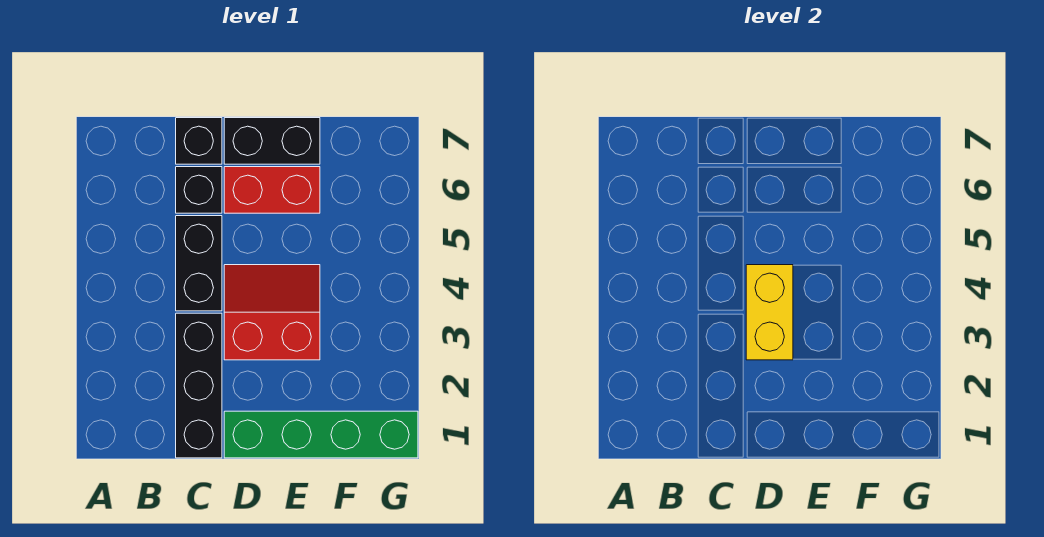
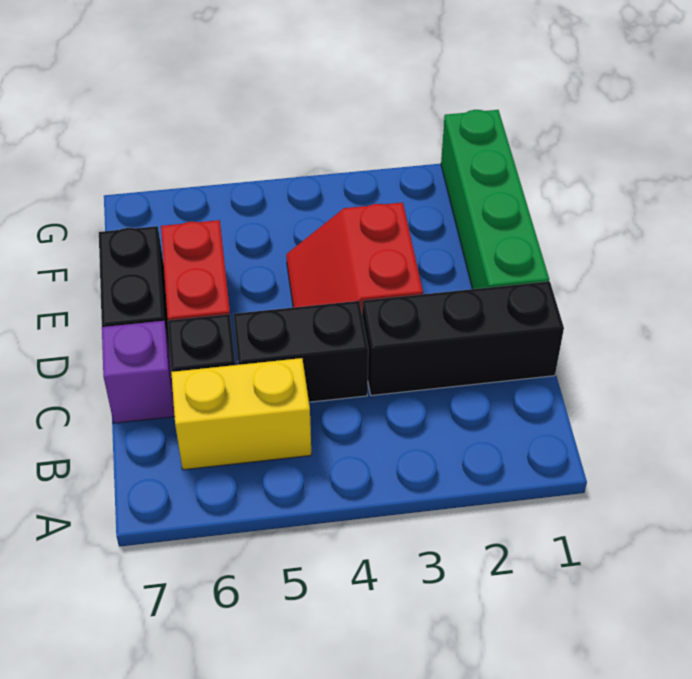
black brick C7 level 1 -> purple brick C7 level 1
yellow brick D3:D4 level 2 -> yellow brick B5:B6 level 1

